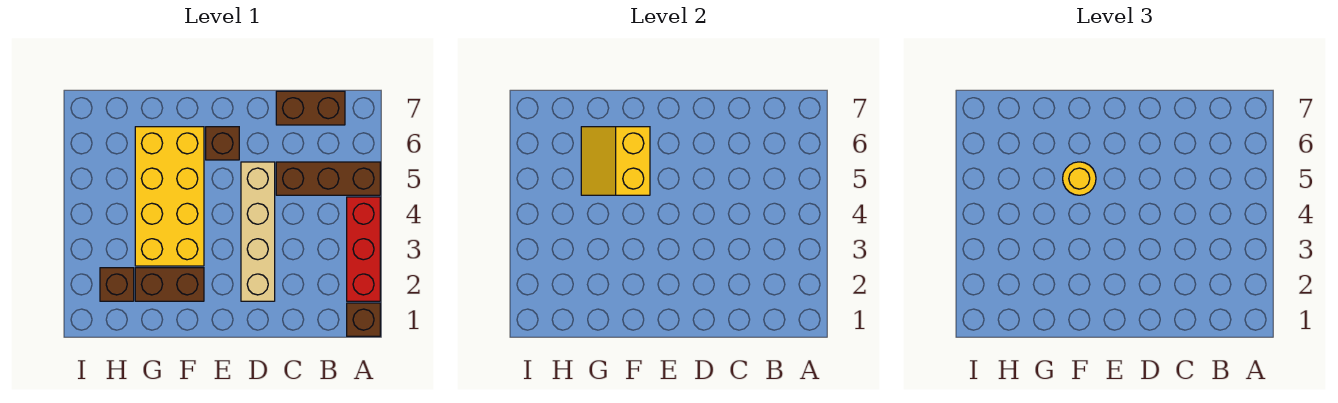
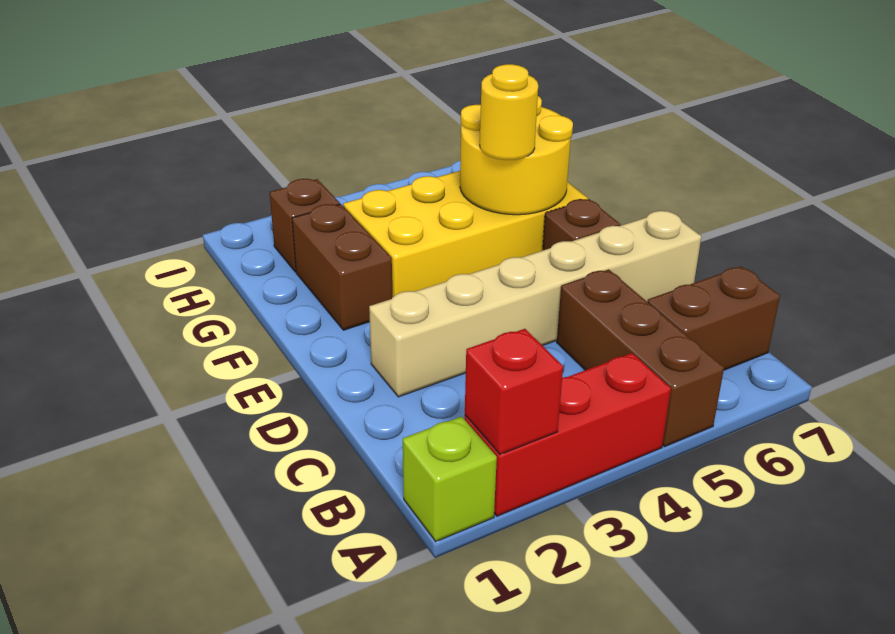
brown brick A1 level 1 -> lime brick A1 level 1
none -> red brick A2 level 2
brown brick B7:C7 level 1 -> brown brick B6:B7 level 1
tan brick D2:D5 level 1 -> tan brick D2:D7 level 1
yellow slope F5:G6 level 2 top F -> yellow round brick F5:G6 level 2

